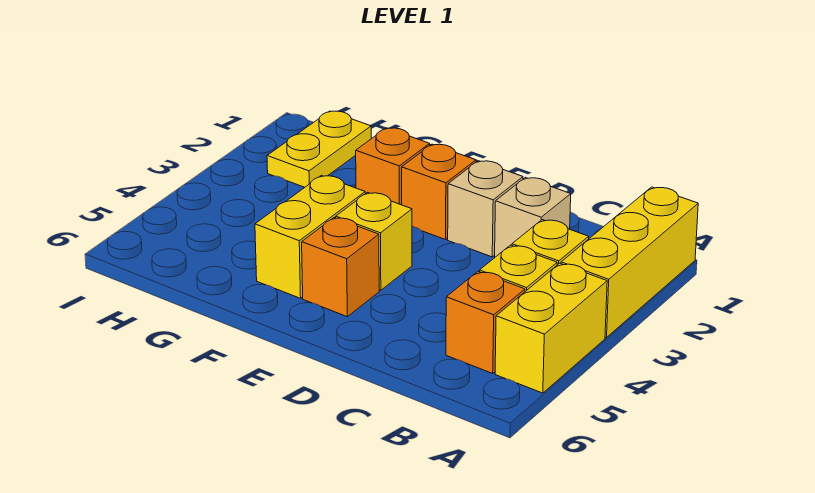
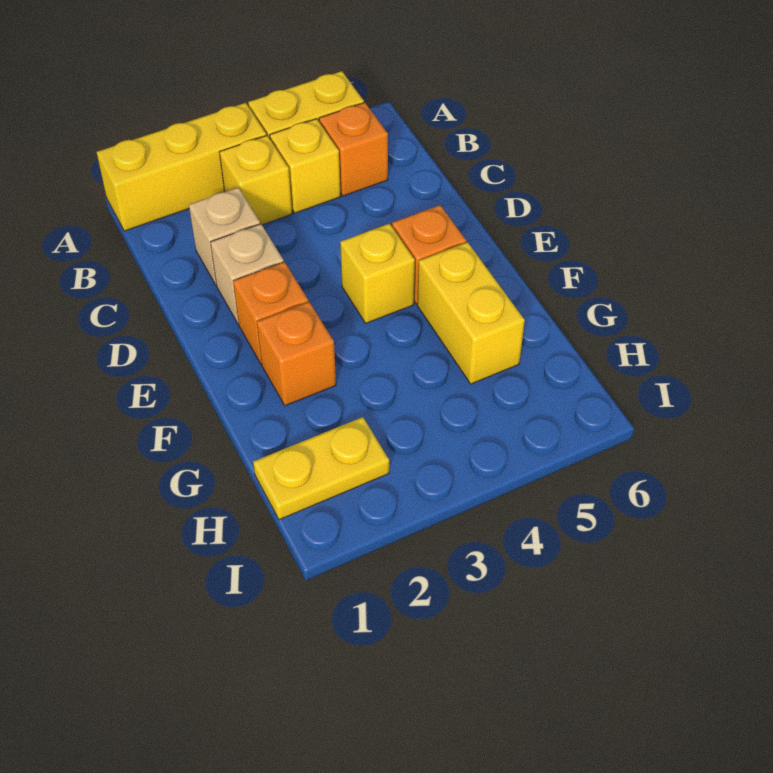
yellow brick F4:F5 level 1 -> yellow brick F5:G5 level 1

